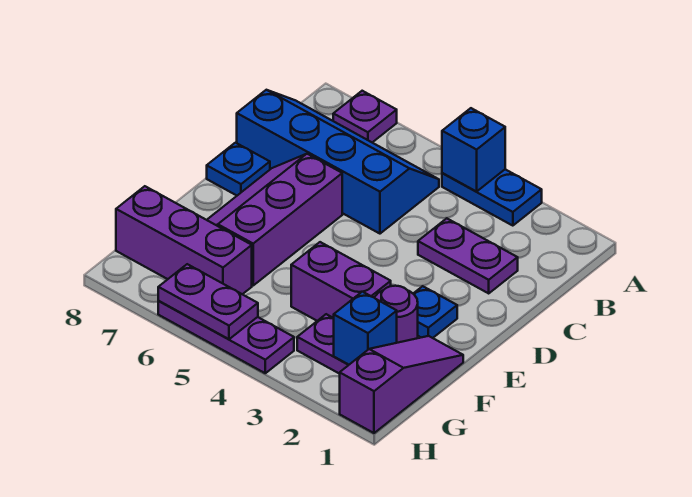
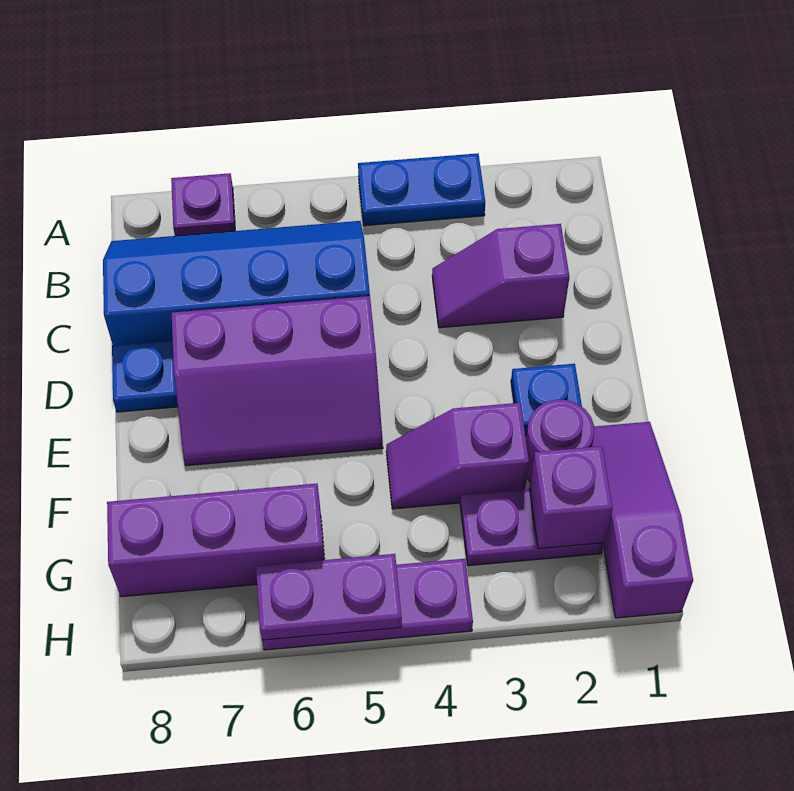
blue brick A4 level 2 -> none
purple plate C2:C3 level 1 -> purple slope C2:C3 level 1 top 2
purple slope D6:F7 level 1 top 6 -> purple slope D5:E7 level 1 top D
purple brick F3:F4 level 1 -> purple slope F3:F4 level 1 top 3
blue brick G2 level 2 -> purple brick G2 level 2

